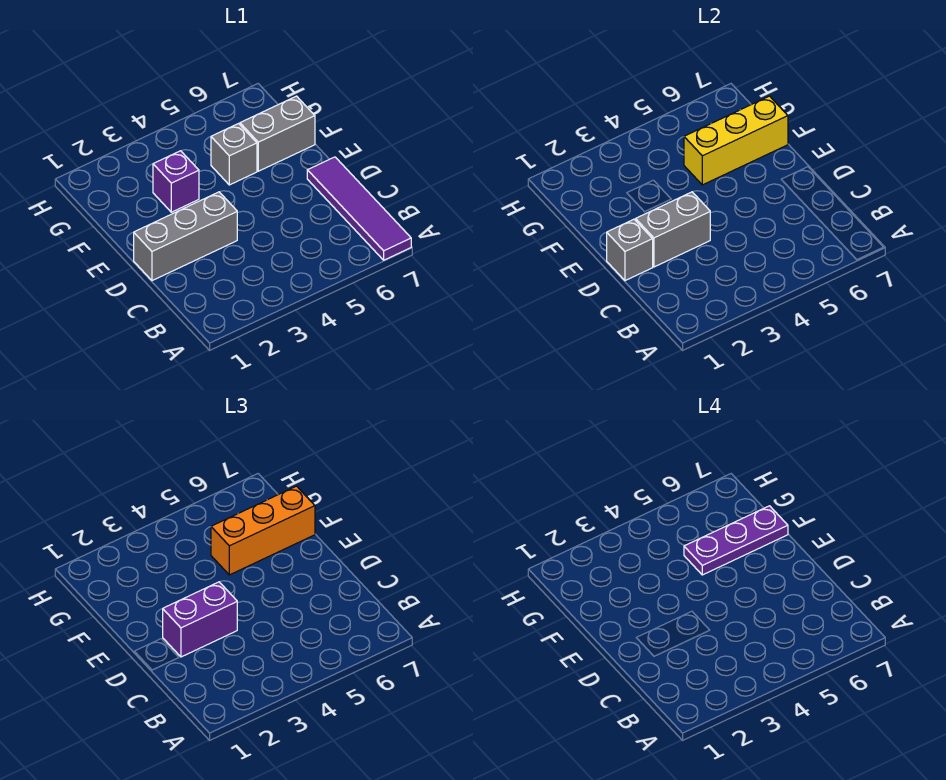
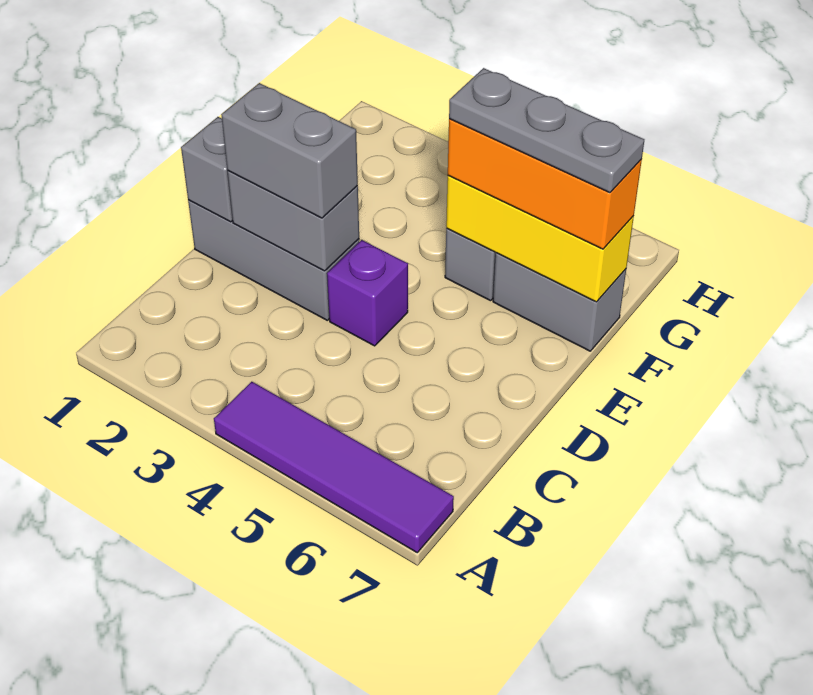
purple tile A7:D7 level 1 -> purple tile A4:A7 level 1
purple brick D2:D3 level 3 -> grey brick D2:D3 level 3
purple brick F3 level 1 -> purple brick D4 level 1
purple plate F5:F7 level 4 -> grey plate F5:F7 level 4

